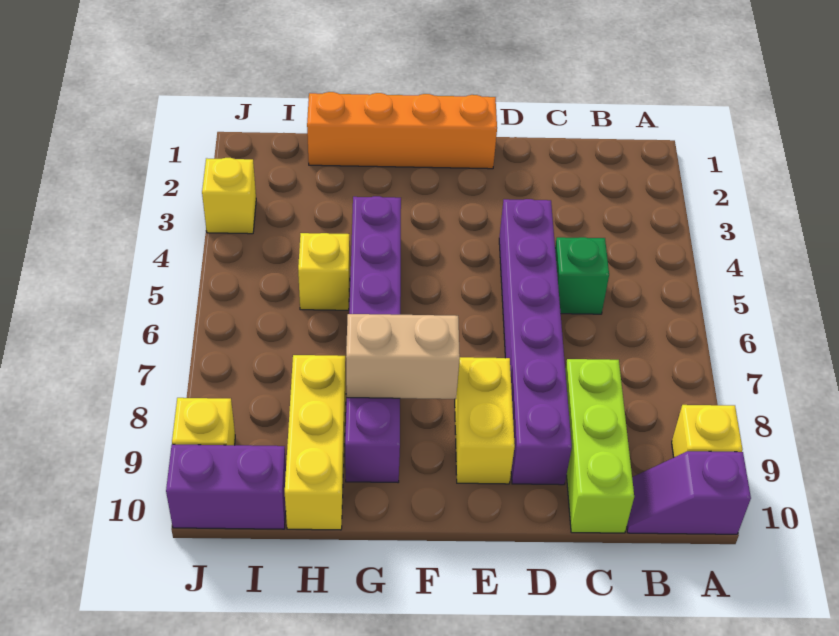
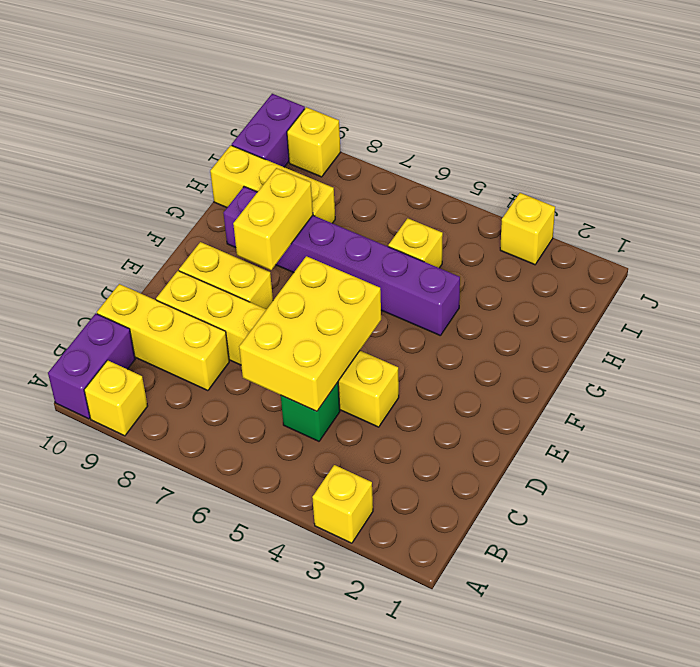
none -> yellow brick A3 level 1
purple slope A10:B10 level 1 top A -> purple brick A10:B10 level 1
none -> yellow brick C5:E6 level 2
lime brick C8:C10 level 1 -> yellow brick C8:C10 level 1
purple brick D4:D9 level 1 -> yellow brick D4:D9 level 1
orange brick E1:H1 level 1 -> none
tan brick F8:G8 level 2 -> yellow brick F8:G8 level 2

